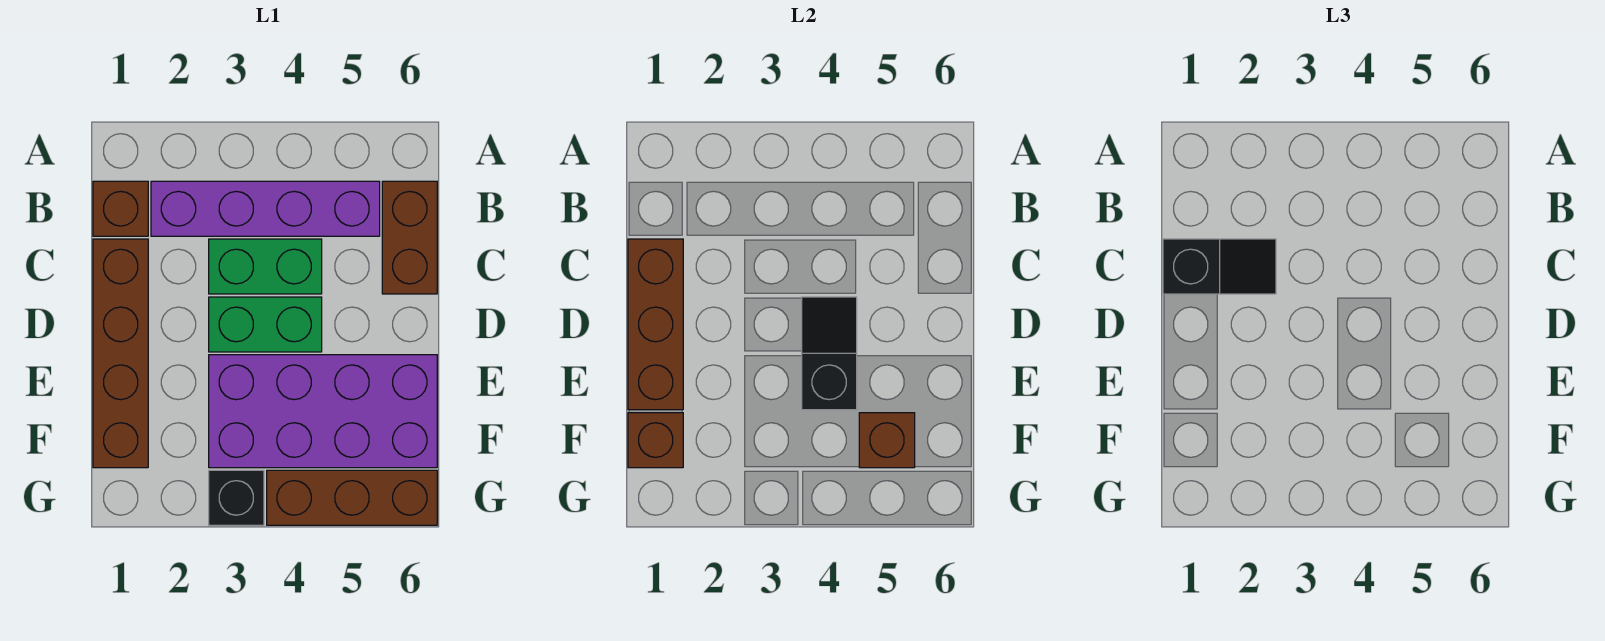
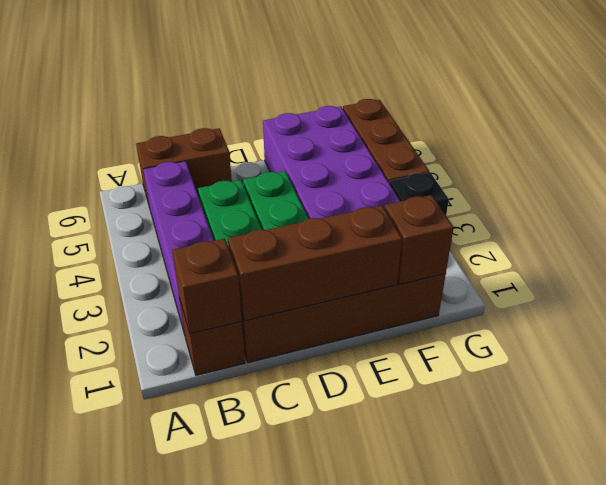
black slope C1:C2 level 3 top 1 -> none
black slope D4:E4 level 2 top E -> none
brown brick F5 level 2 -> brown brick B1 level 2

